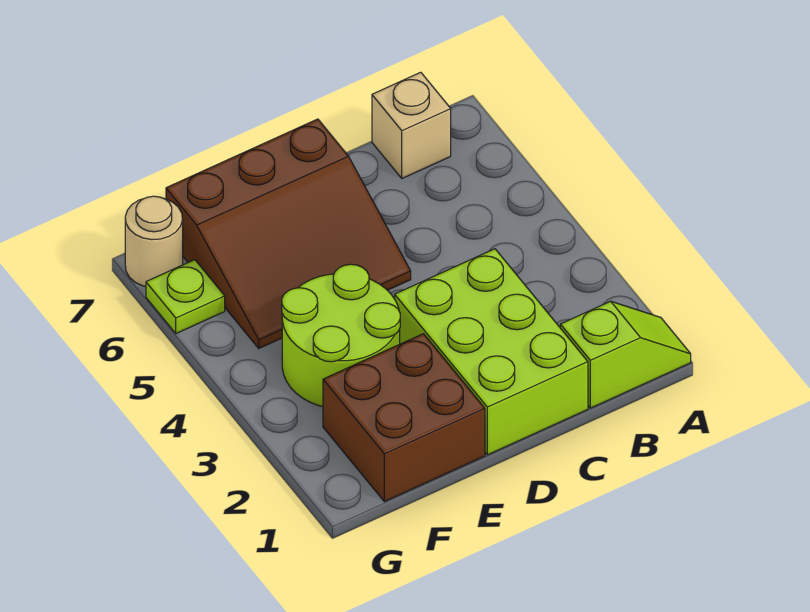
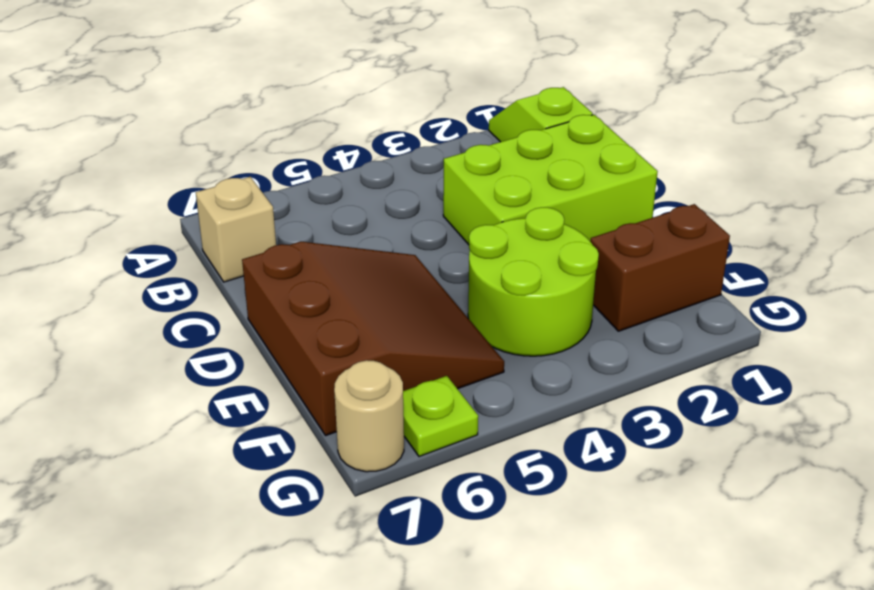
brown brick E1:F2 level 1 -> brown brick F1:F2 level 1

